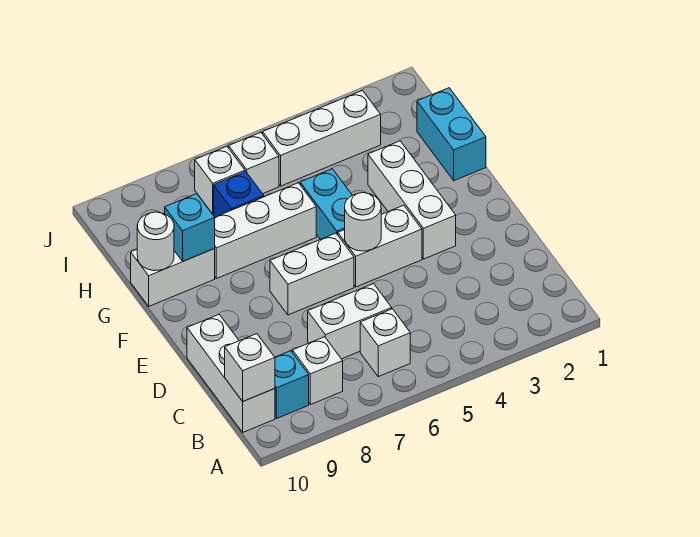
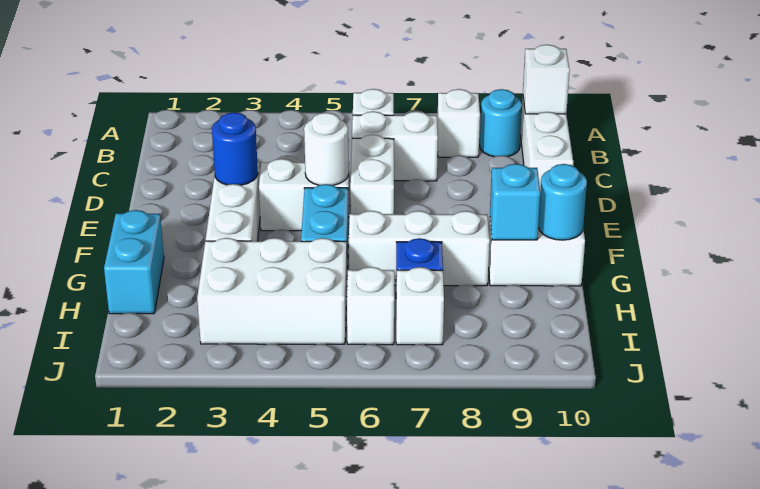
cyan brick B9 level 1 -> cyan round brick B9 level 1
none -> blue round brick E3 level 2
white brick E6:E7 level 1 -> white brick D6:E6 level 1
white round brick G10 level 2 -> cyan round brick G10 level 2
white brick I3:I5 level 1 -> white brick H3:I5 level 1

